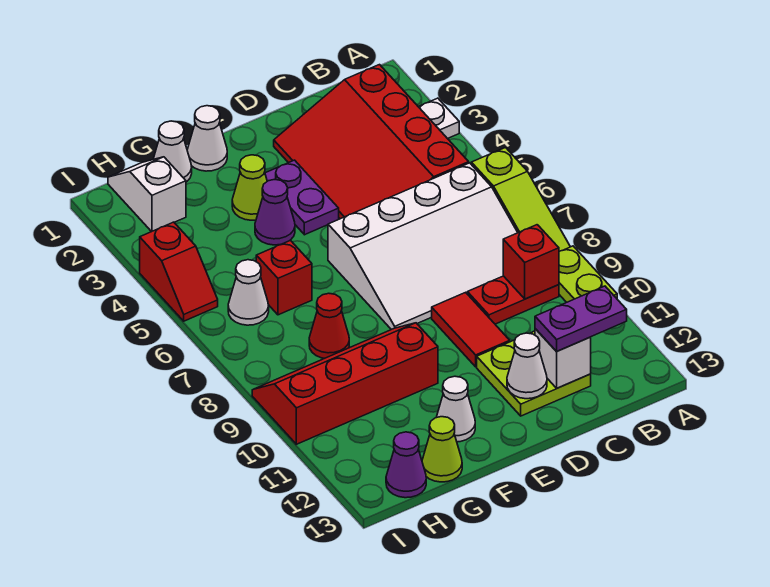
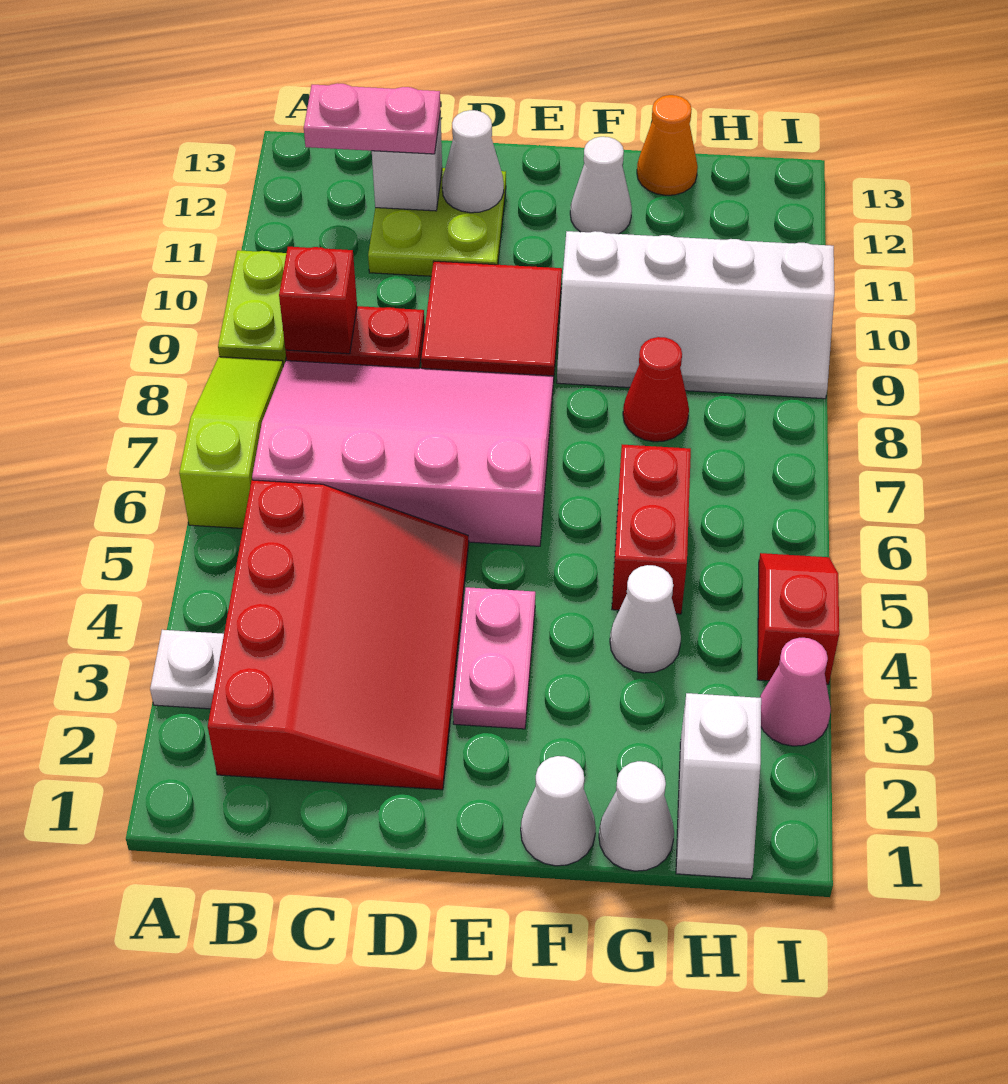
white slope B6:E8 level 1 top 6 -> pink slope B6:E8 level 1 top 6
purple plate B12:C12 level 3 -> pink plate B12:C12 level 3
red tile D9:D10 level 1 -> red tile D9:E10 level 1
purple plate E3:E4 level 1 -> pink plate E3:E4 level 1
lime cone F3 level 1 -> none
purple cone F4 level 1 -> none
red slope F9:I10 level 1 top 10 -> white slope F9:I10 level 1 top 10
red brick G6 level 1 -> red brick G5:G6 level 1
lime cone G13 level 1 -> orange cone G13 level 1
white cone H6 level 1 -> white cone G4 level 1
purple cone H13 level 1 -> none
none -> pink cone I3 level 1

